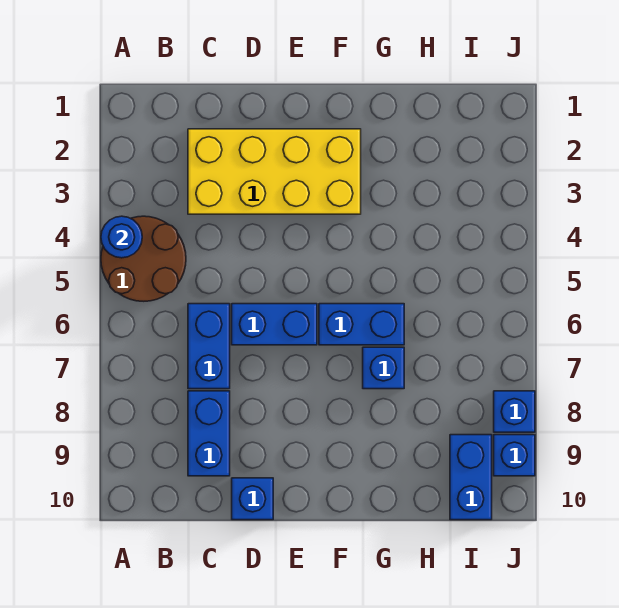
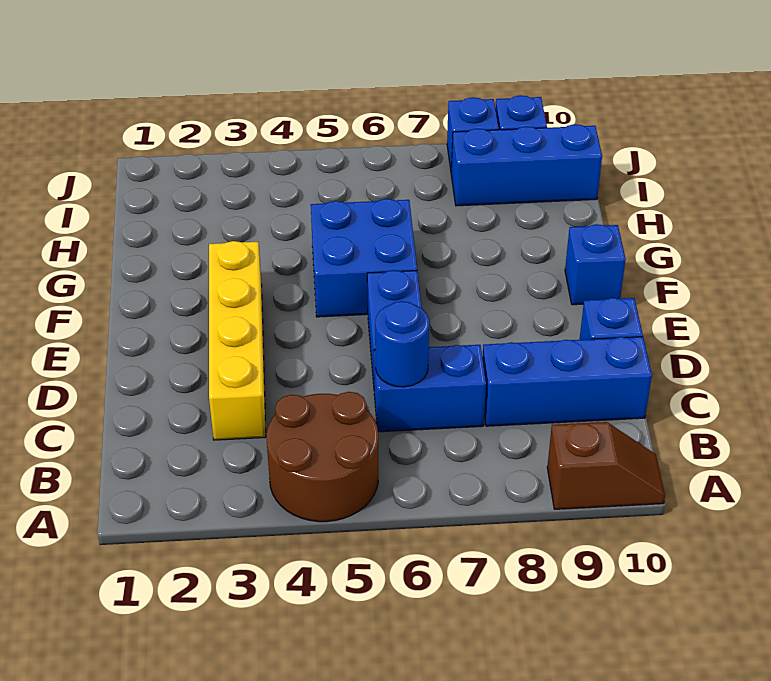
blue round brick A4 level 2 -> blue round brick C6 level 2
none -> brown slope A9:A10 level 1 top 9
yellow brick C2:F3 level 1 -> yellow brick C3:F3 level 1
blue brick C8:C9 level 1 -> blue brick C8:C10 level 1
blue brick F6:G6 level 1 -> blue brick F5:G6 level 1
blue brick G7 level 1 -> blue brick F10 level 1
blue brick I9:I10 level 1 -> blue brick I8:I10 level 1

